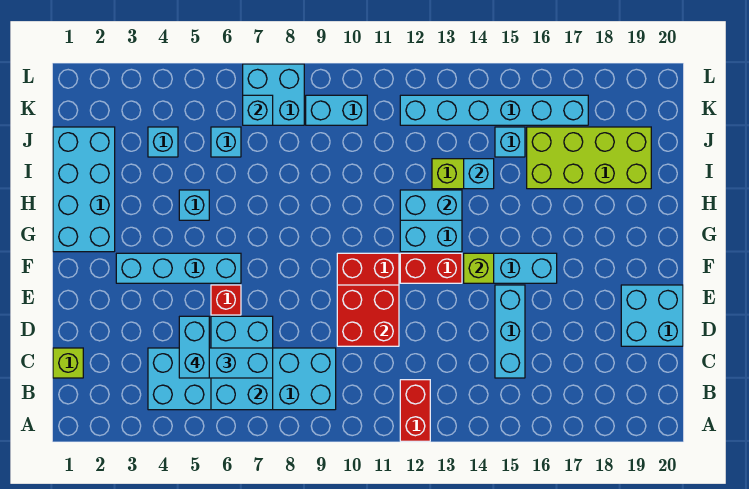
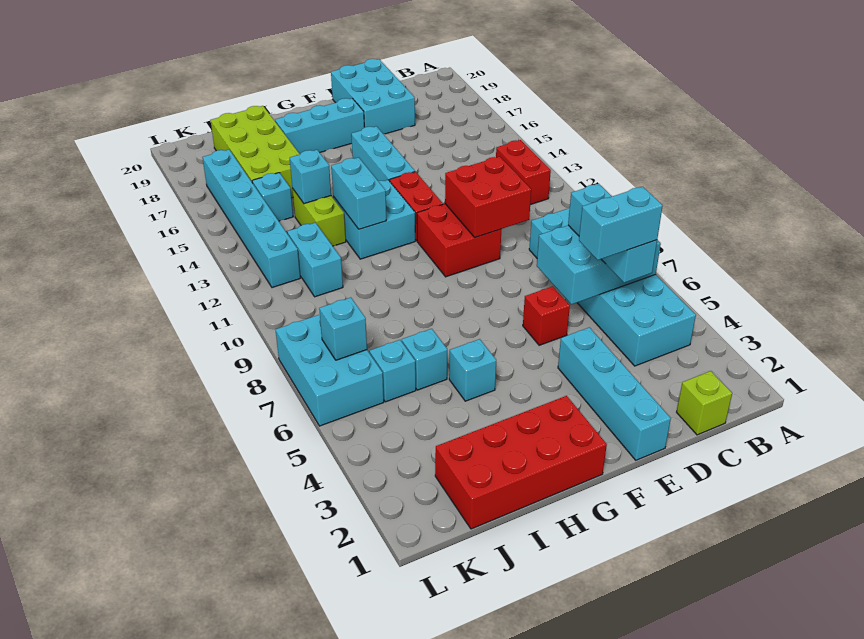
red brick A12:B12 level 1 -> red brick B12:B13 level 1
cyan brick C15:E15 level 1 -> cyan brick F18:H18 level 1
cyan brick D19:E20 level 1 -> cyan brick D18:E20 level 1
cyan brick F3:F6 level 1 -> cyan brick E1:E4 level 1
lime brick F14 level 2 -> none
cyan brick G1:J2 level 1 -> red brick G1:J2 level 1
cyan brick J4 level 1 -> cyan brick I6 level 1
cyan brick K7:L8 level 1 -> cyan brick K6:L8 level 1
cyan brick K9:K10 level 1 -> cyan brick J11:J12 level 1

